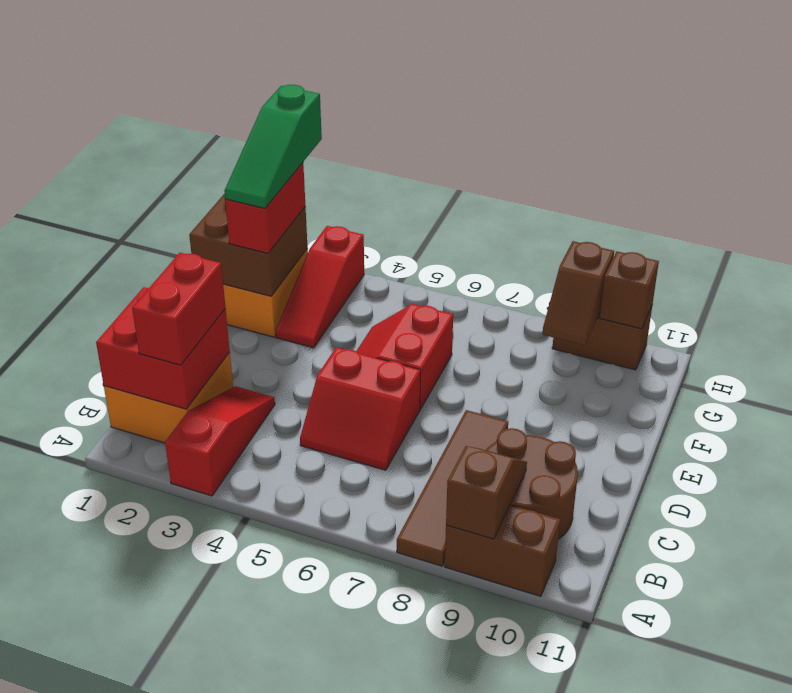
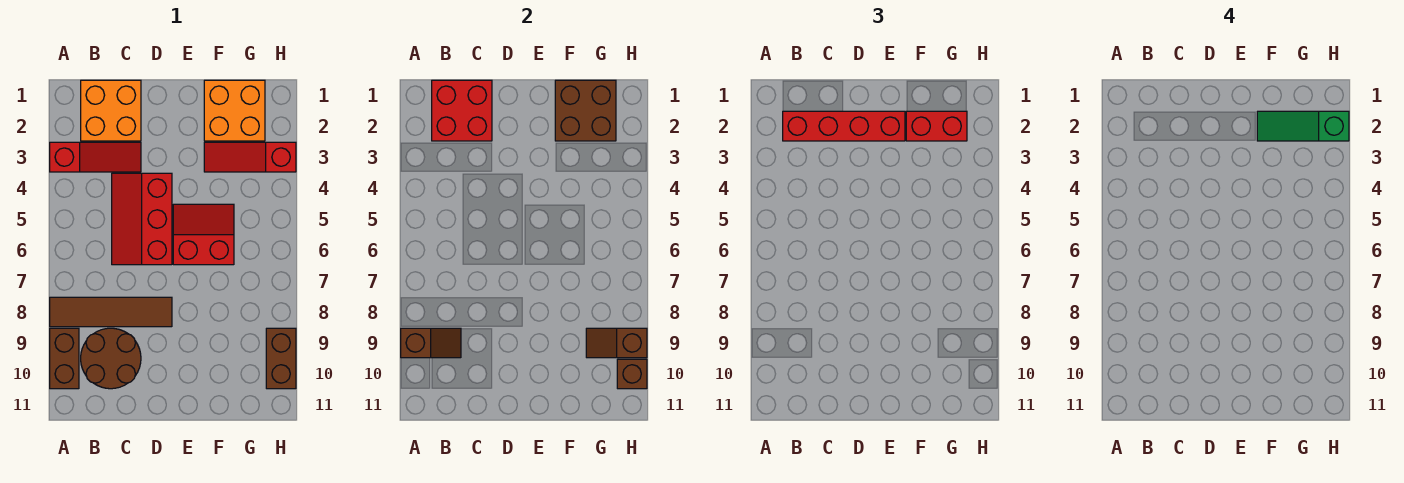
red brick B2:C2 level 3 -> red brick B2:E2 level 3
red slope C5:D6 level 1 top D -> red slope C4:D6 level 1 top D

